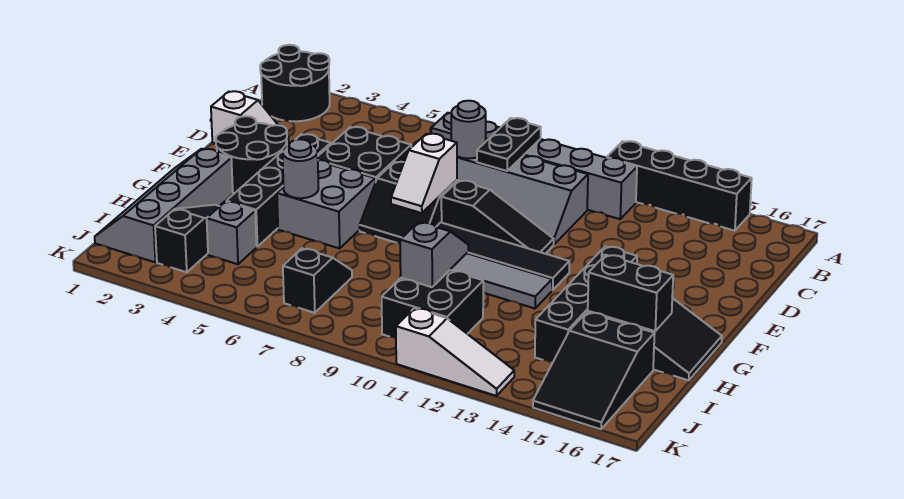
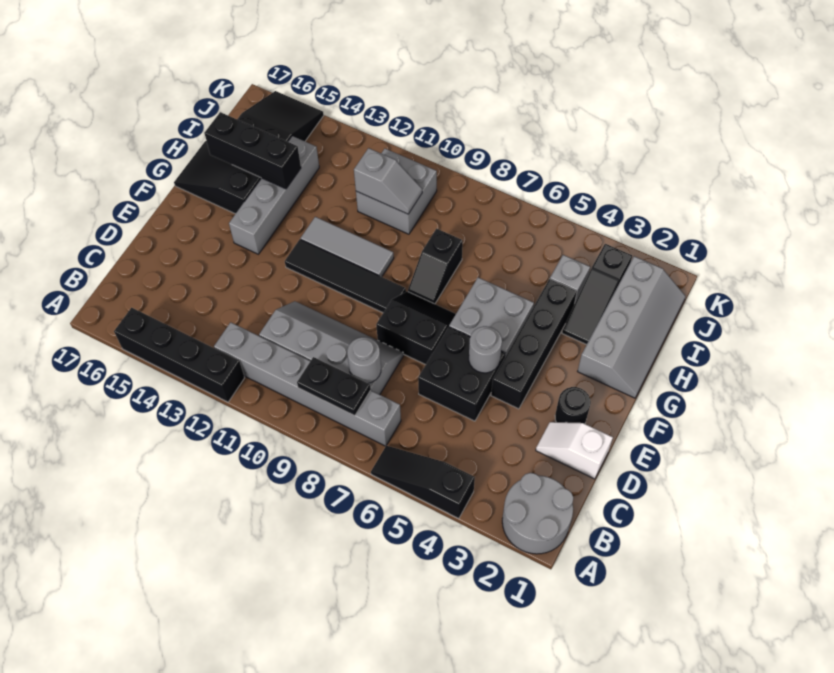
black round brick A1:B2 level 1 -> grey round brick A1:B2 level 1
black plate B9:C9 level 2 -> black plate B8:B9 level 2
black round brick E2:F3 level 1 -> black round brick E2 level 1
white slope E8:F8 level 2 top E -> none
black slope E9:E11 level 1 top 9 -> black slope A4:A6 level 1 top 4
black brick F14:I14 level 1 -> grey brick F14:I14 level 1
grey round brick G5 level 2 -> grey round brick E5 level 2
grey slope H10:I10 level 2 top I -> grey slope I10:I11 level 2 top 11
black brick H15:H16 level 2 -> black brick H14:H16 level 2
black slope I7:J7 level 1 top J -> black slope G8:H8 level 1 top H
black brick I10:J11 level 1 -> grey brick I10:J11 level 1
white slope K11:K13 level 1 top 11 -> none

